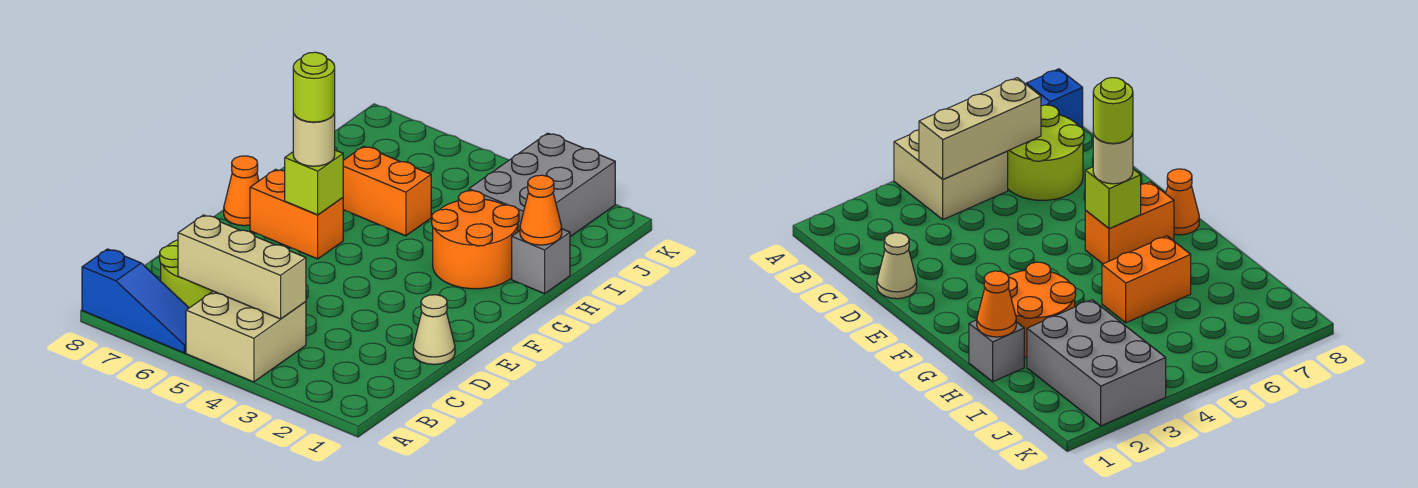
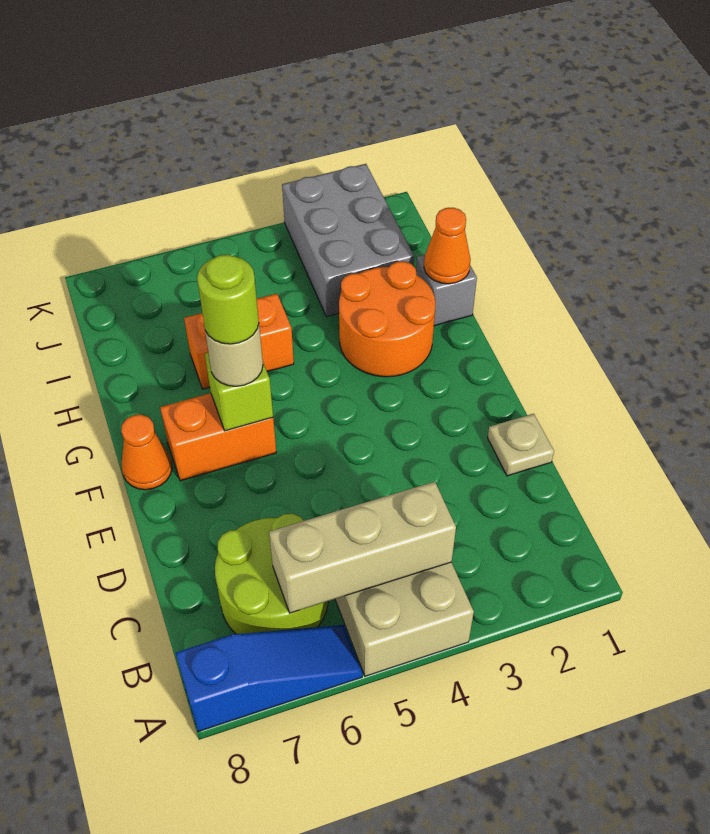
tan cone D1 level 1 -> tan plate D1 level 1

